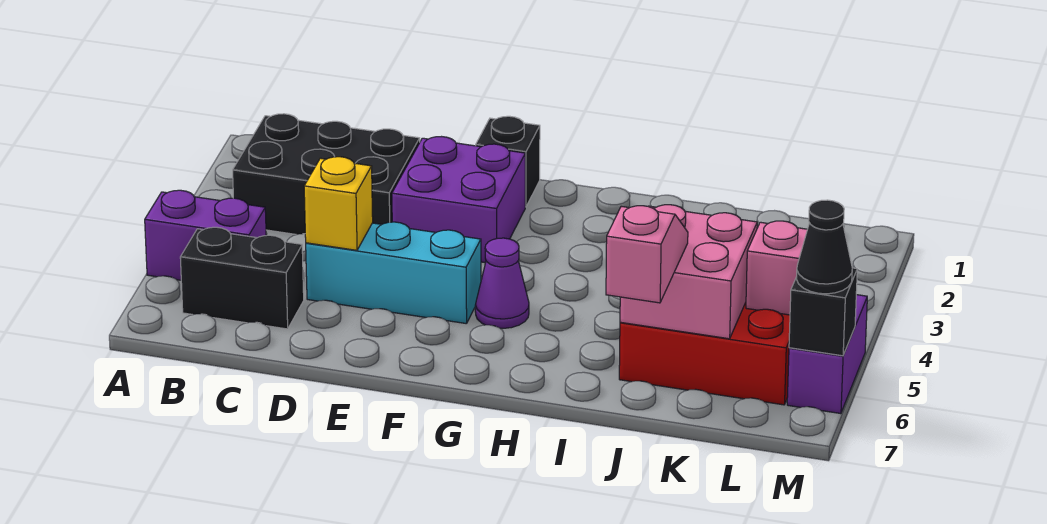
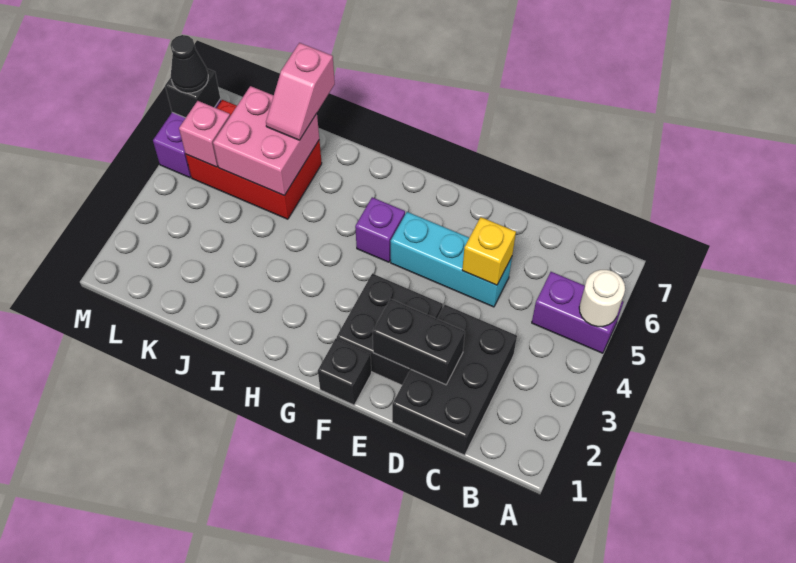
none -> white round brick A5 level 2
black brick B2:D3 level 1 -> black brick C1:D3 level 1
black brick B6:C6 level 1 -> black brick D2:E2 level 2
purple brick E2:F3 level 1 -> black brick E2:F3 level 1
purple cone G5 level 1 -> purple brick G5 level 1

